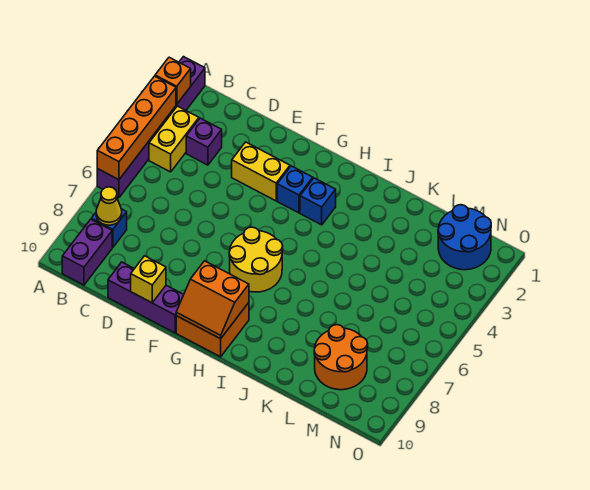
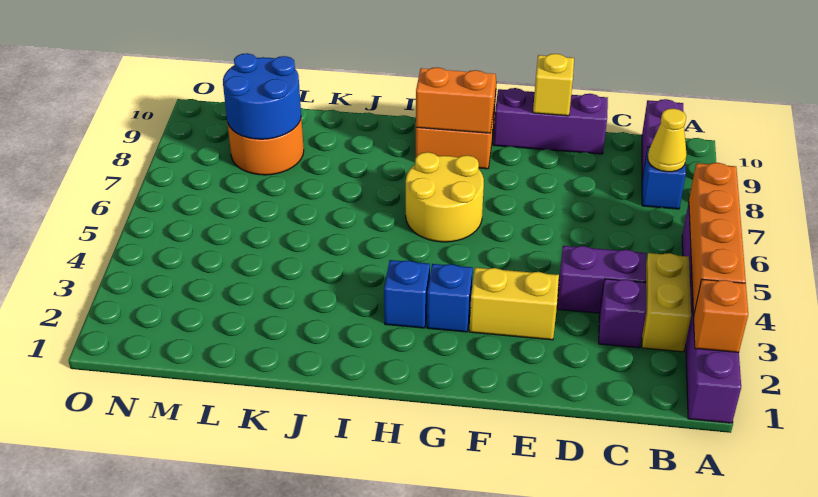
none -> purple brick C4:D4 level 1
blue round brick M1:N2 level 1 -> blue round brick L8:M9 level 2

